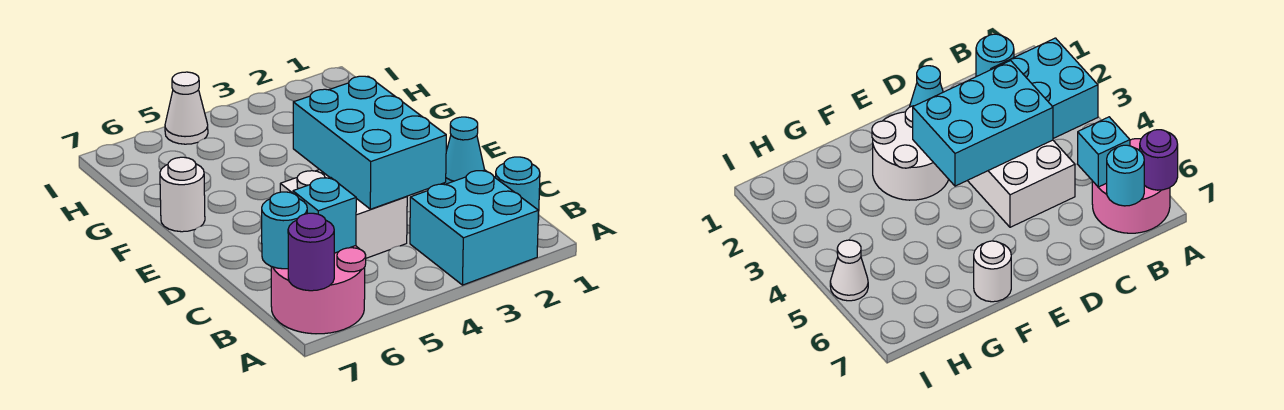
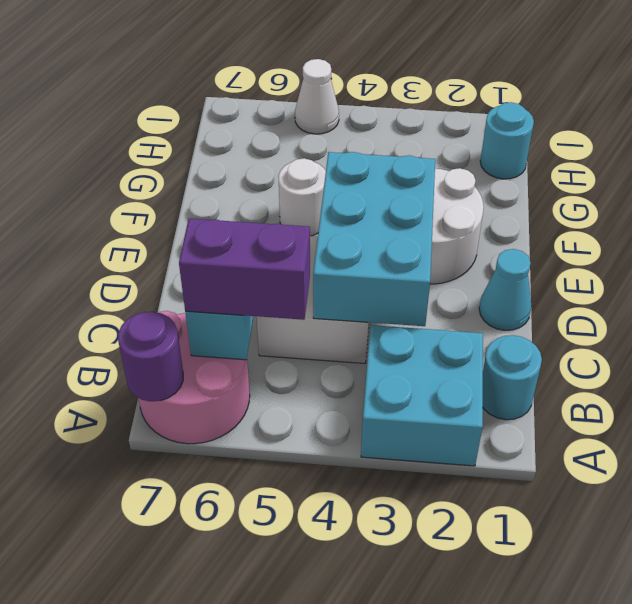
none -> purple brick B5:B6 level 3
cyan round brick B7 level 2 -> cyan round brick H1 level 1
white round brick F7 level 1 -> white round brick F5 level 1

